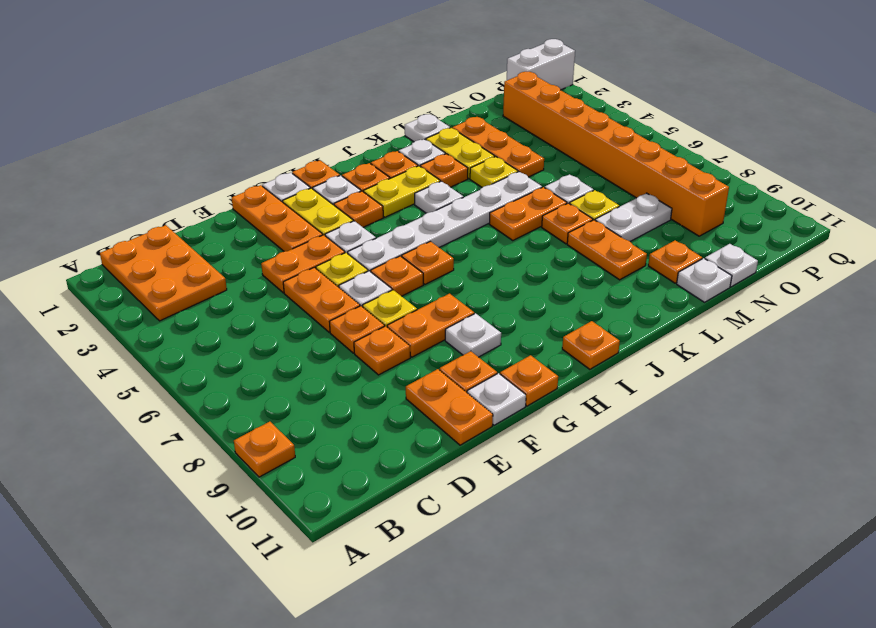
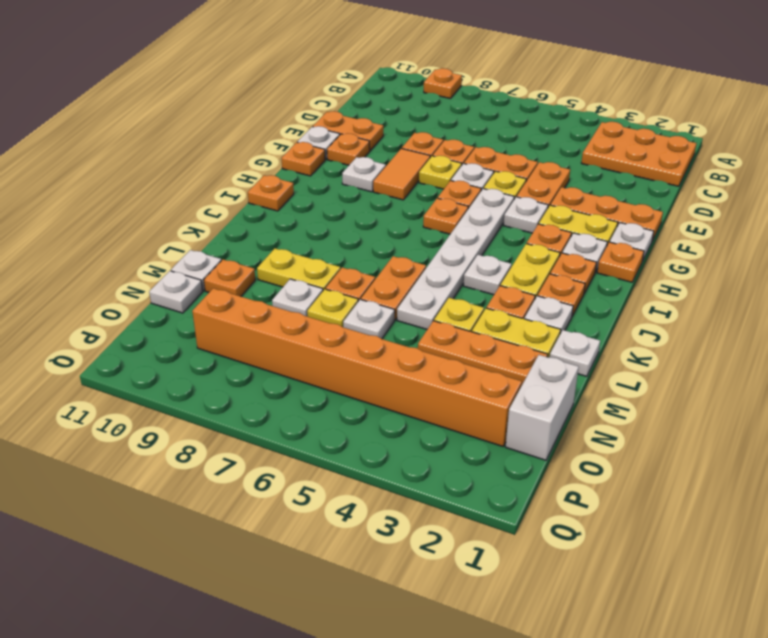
orange plate F8:G8 level 1 -> orange tile F8:G8 level 1
orange plate L8:L9 level 1 -> yellow plate L8:L9 level 1
white plate M8:N8 level 1 -> white plate M8 level 1
white brick P1:Q1 level 1 -> white brick N1:O1 level 1

